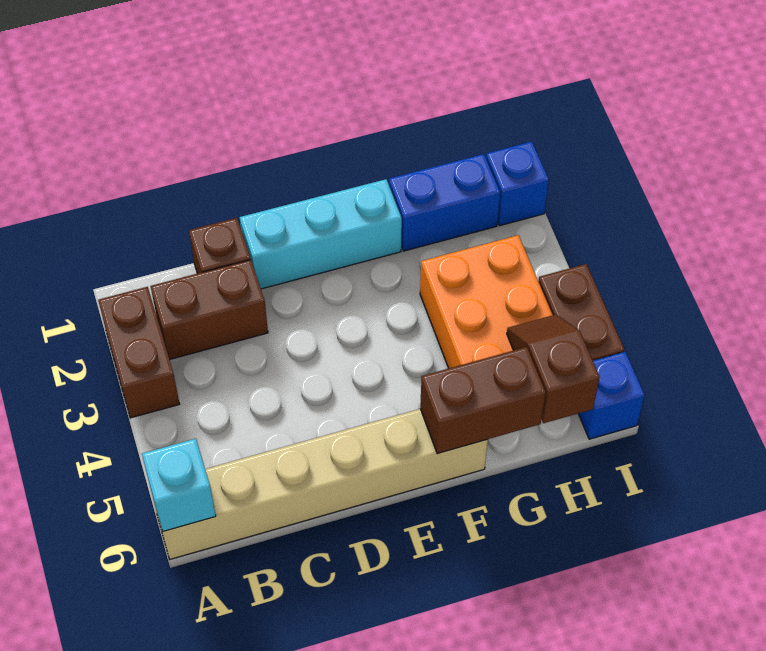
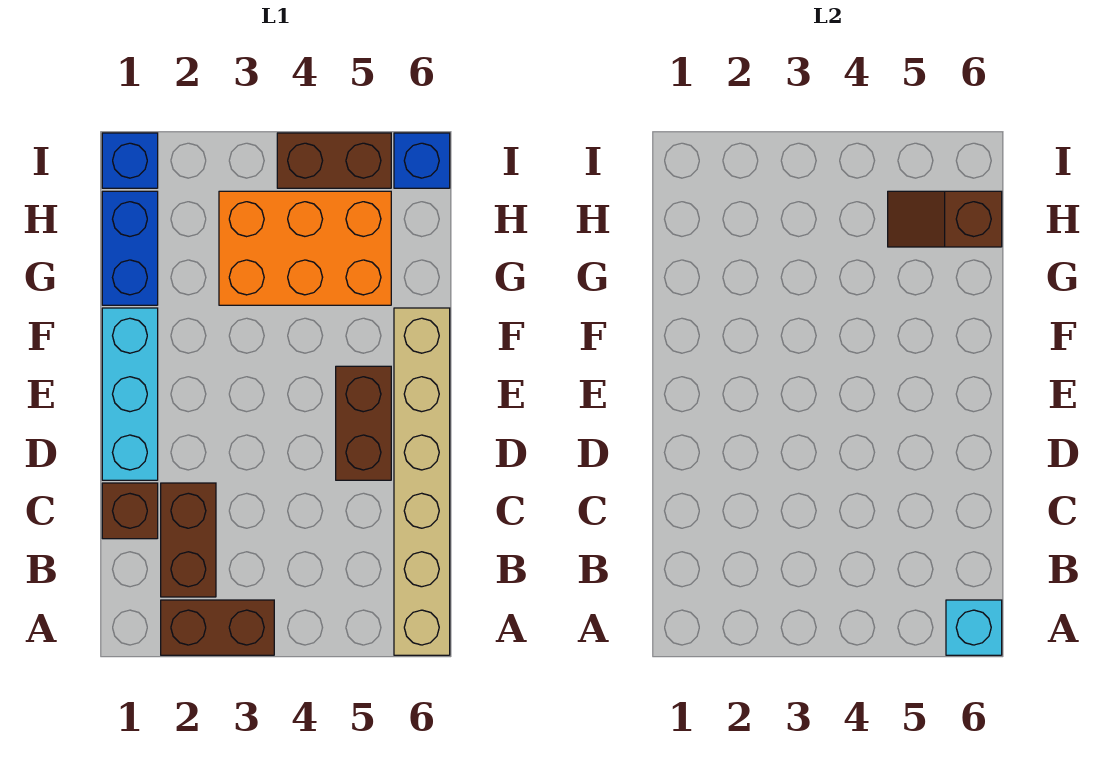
brown brick F6:G6 level 2 -> brown brick D5:E5 level 1

